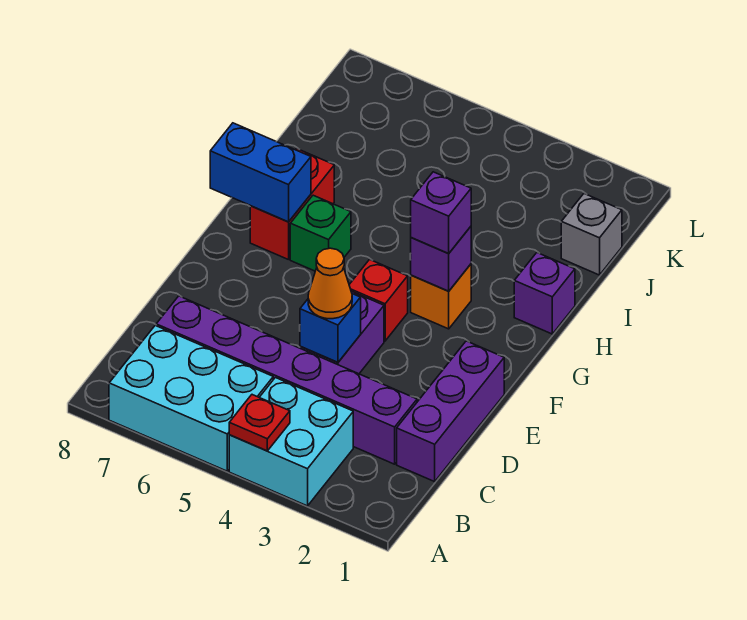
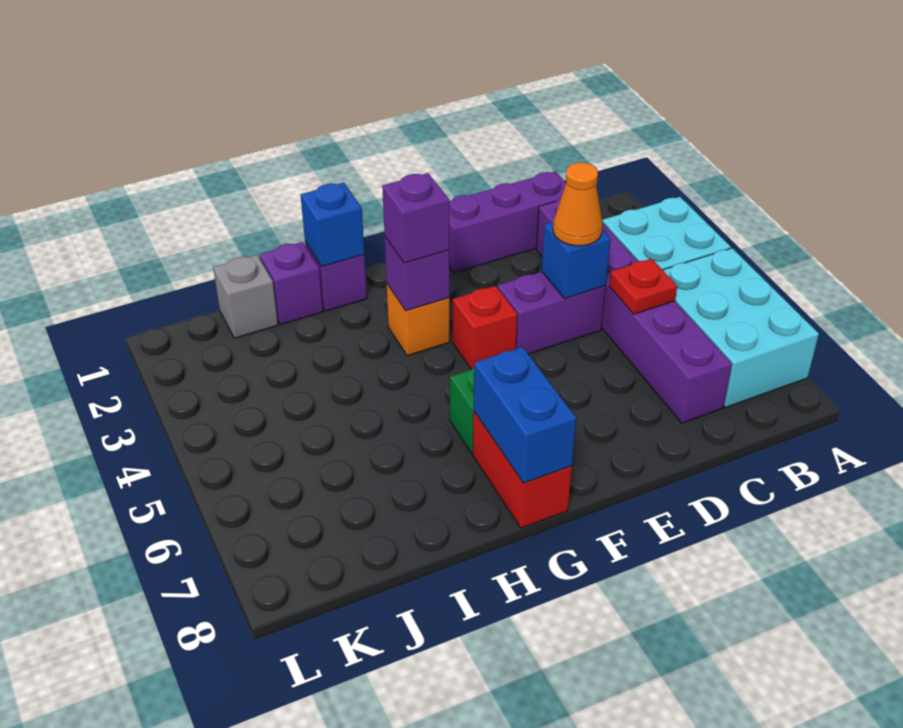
red plate A4 level 2 -> red plate C5 level 2
red brick G7:H7 level 1 -> red brick G7:G8 level 1
none -> blue brick H1 level 2
none -> purple brick I1 level 1

